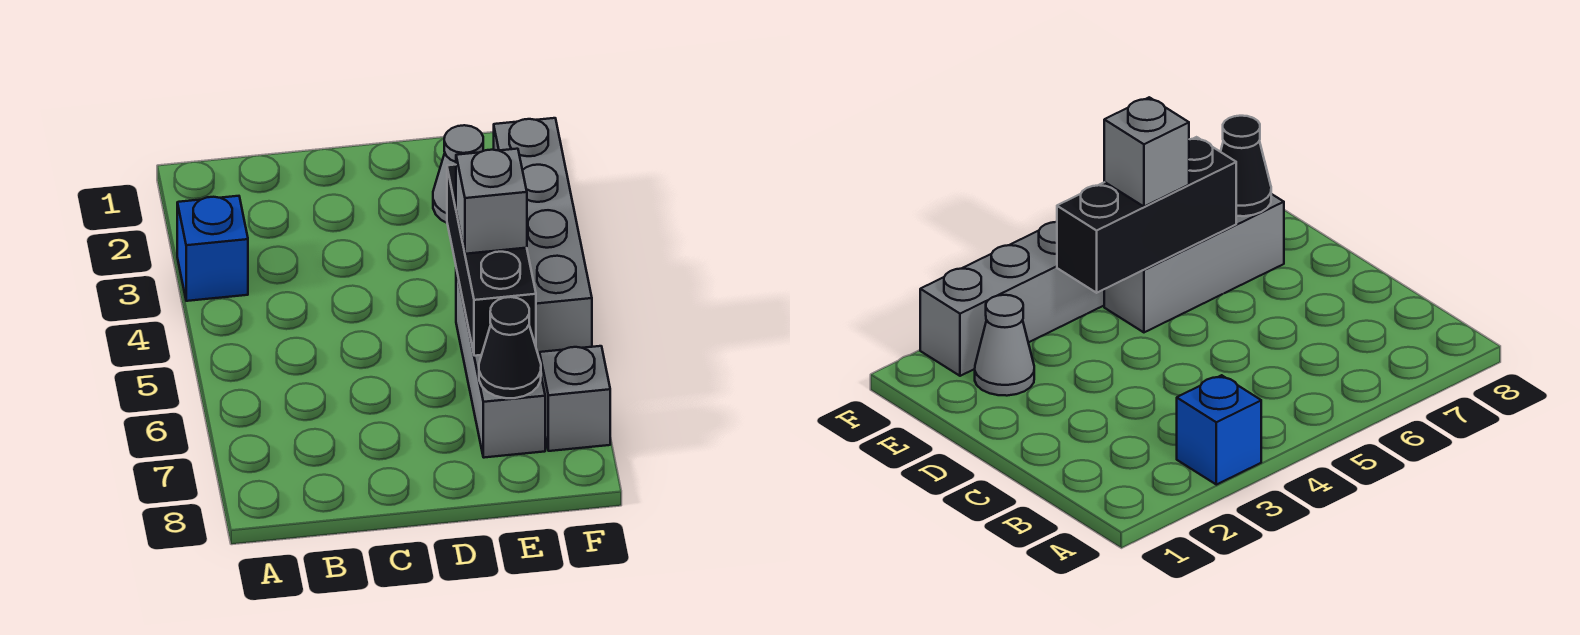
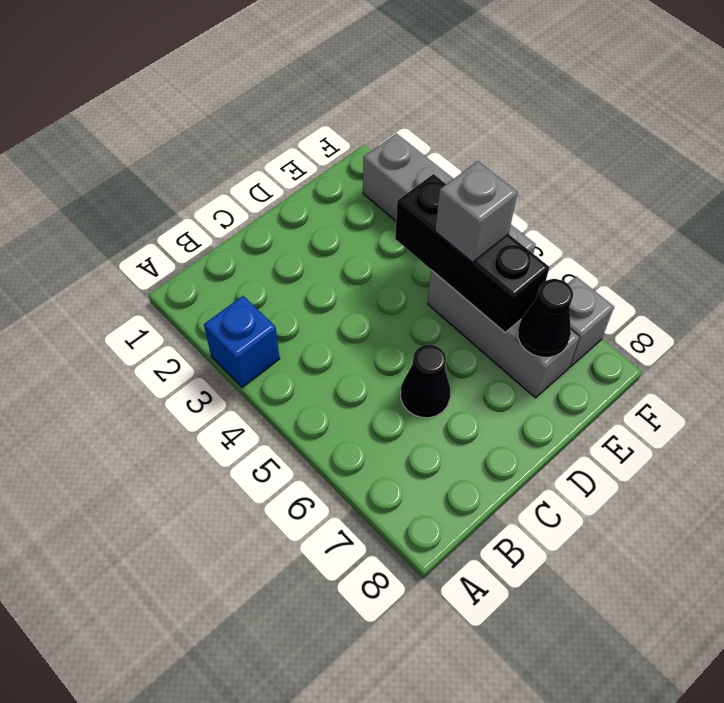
none -> black cone C6 level 1
grey cone E2 level 1 -> none

